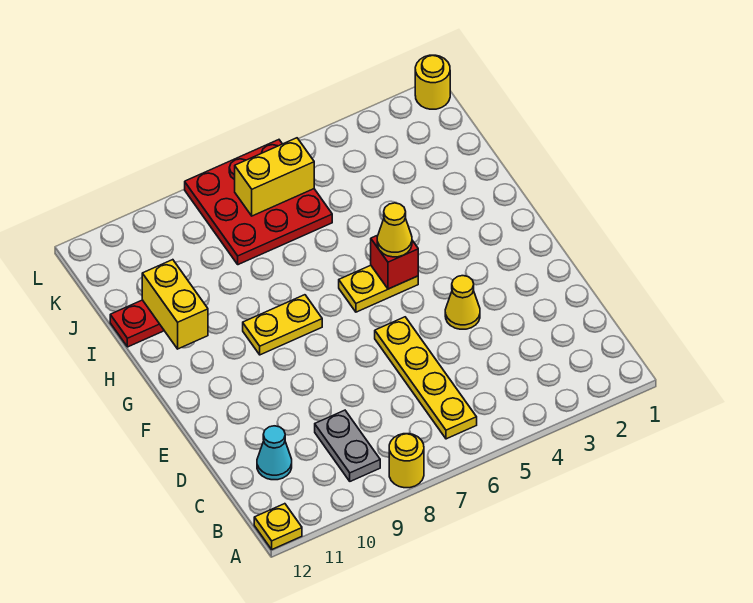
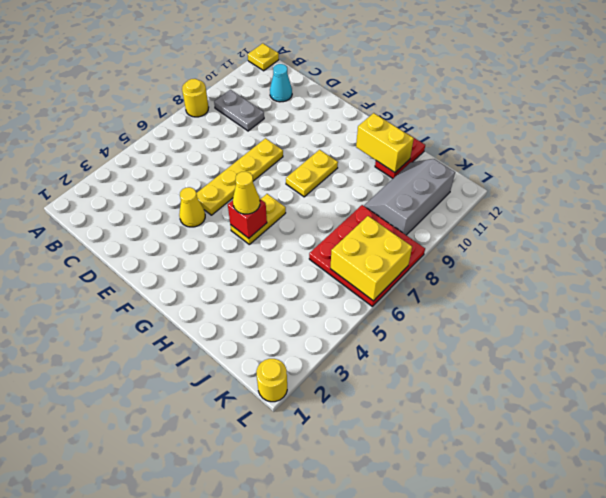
yellow plate B6:E6 level 1 -> yellow plate E5:E8 level 1
none -> grey slope J9:K11 level 1 top K
yellow brick K6:K7 level 2 -> yellow brick K6:L7 level 2

